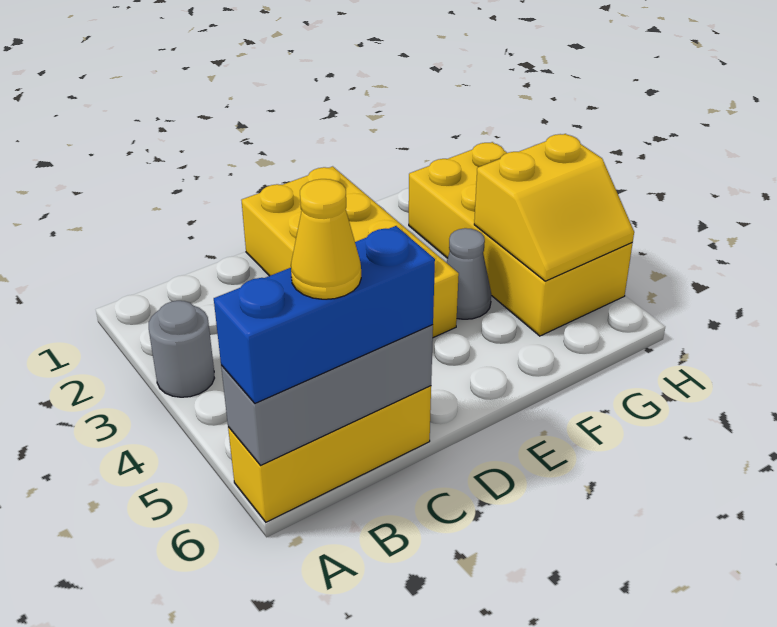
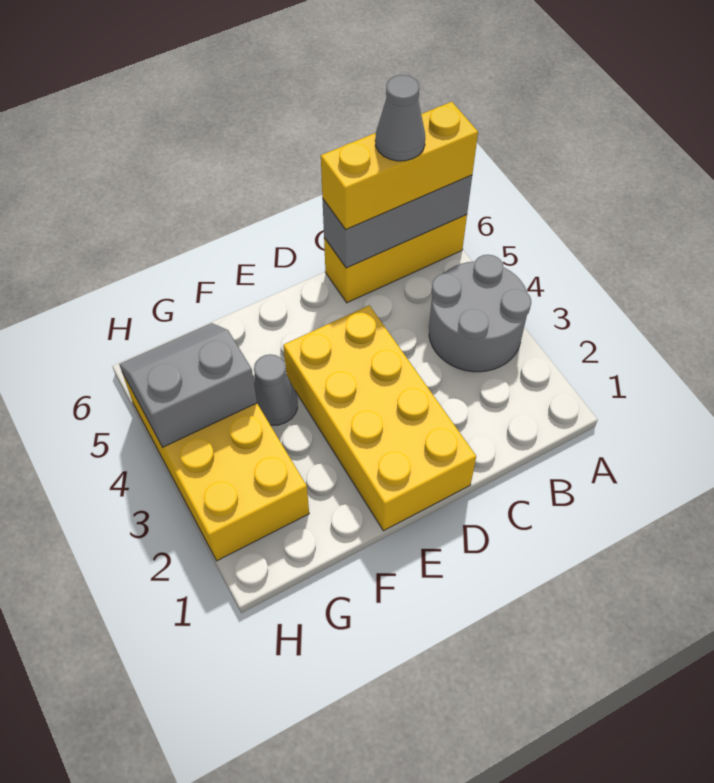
grey round brick A3 level 1 -> grey round brick A3:B4 level 1
blue brick A6:C6 level 3 -> yellow brick A6:C6 level 3
yellow cone B6 level 4 -> grey cone B6 level 4
yellow slope G4:H5 level 2 top 4 -> grey slope G4:H5 level 2 top 4

